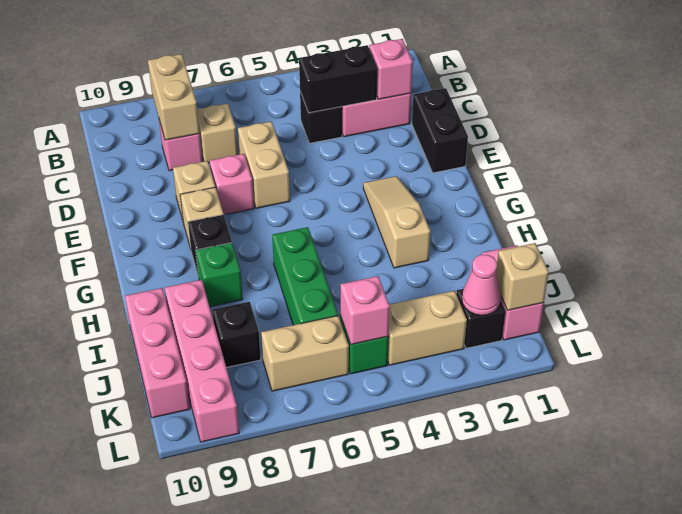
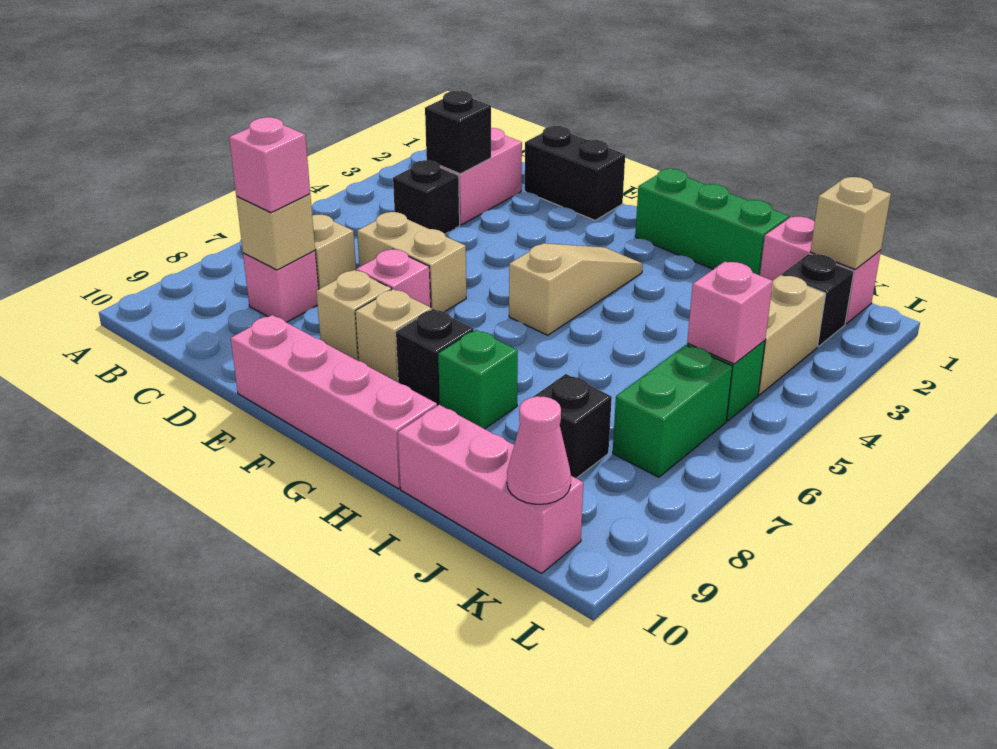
tan brick B8:C8 level 2 -> tan brick C8 level 2
pink brick C2 level 2 -> pink brick C8 level 3
black brick C3:C4 level 2 -> black brick C3 level 2
tan slope F3:H3 level 1 top H -> tan slope G3:G5 level 1 top 5
green brick H6:J6 level 1 -> green brick G1:I1 level 1
pink brick I9:L9 level 1 -> pink brick E10:H10 level 1
pink cone K2 level 2 -> pink cone K10 level 2
tan brick K6:K7 level 1 -> green brick K6:K7 level 1

